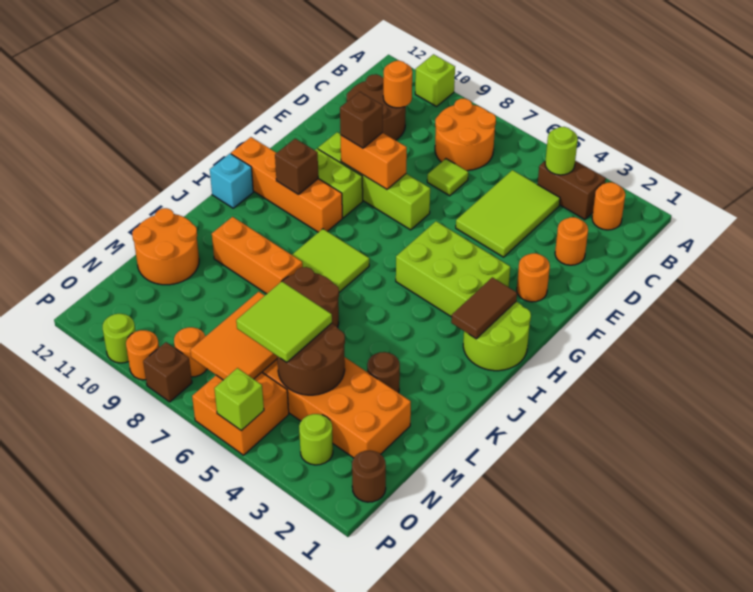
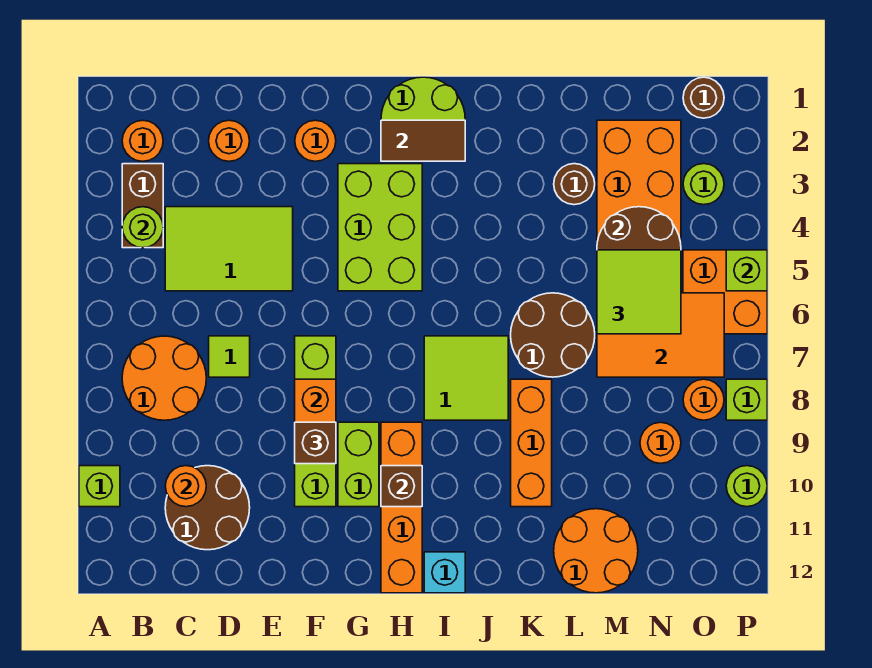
brown brick P8 level 1 -> lime brick P8 level 1
orange round brick P9 level 1 -> orange round brick N9 level 1

